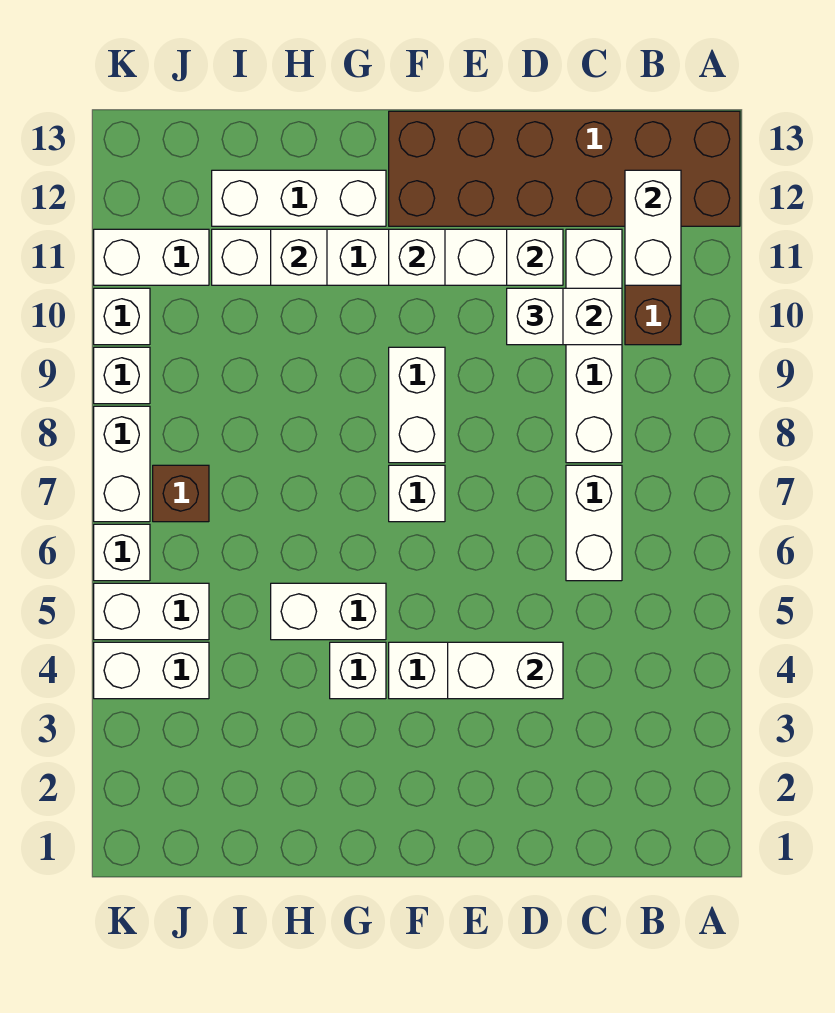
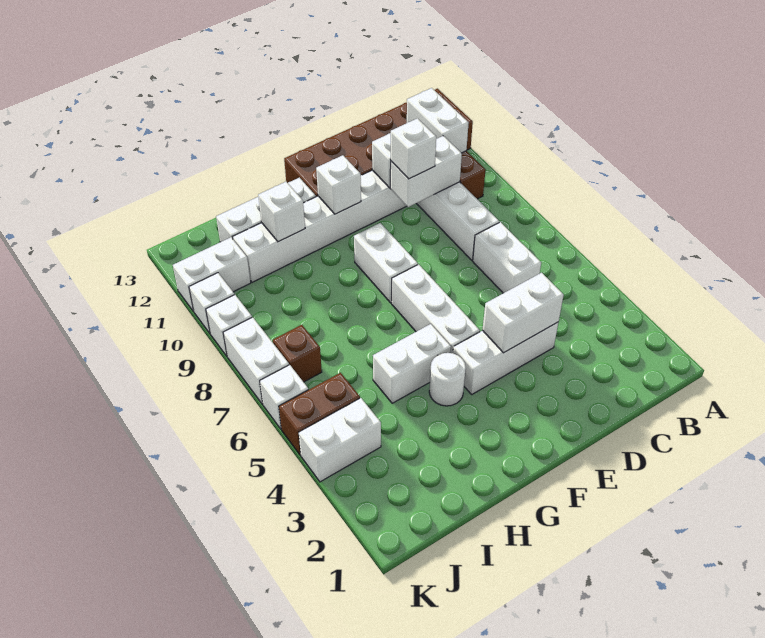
white brick F7 level 1 -> white brick F5:F7 level 1
white brick G4 level 1 -> white round brick G4 level 1
white brick J5:K5 level 1 -> brown brick J5:K5 level 1

